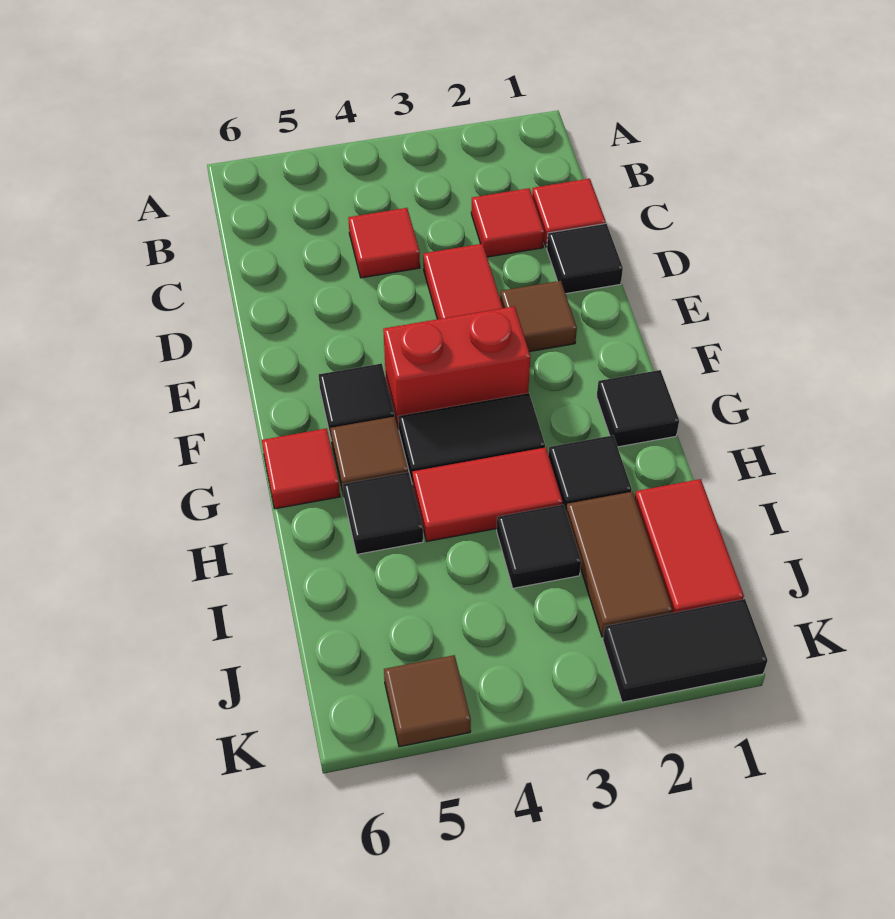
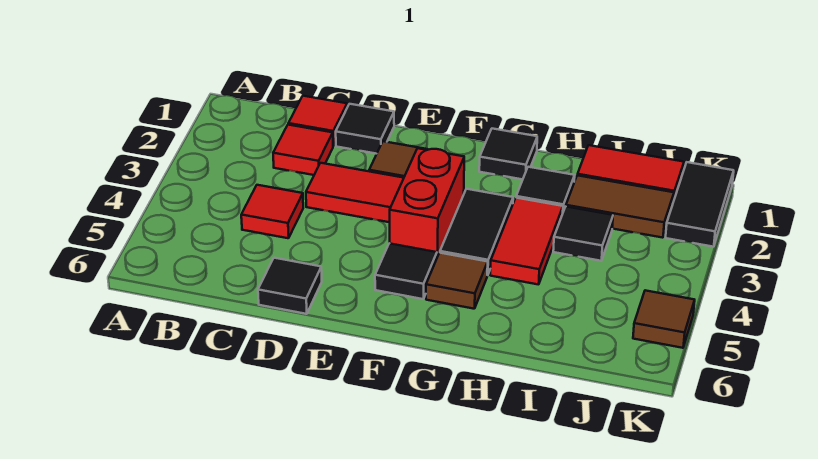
red tile G6 level 1 -> none
black tile H5 level 1 -> black tile D6 level 1

